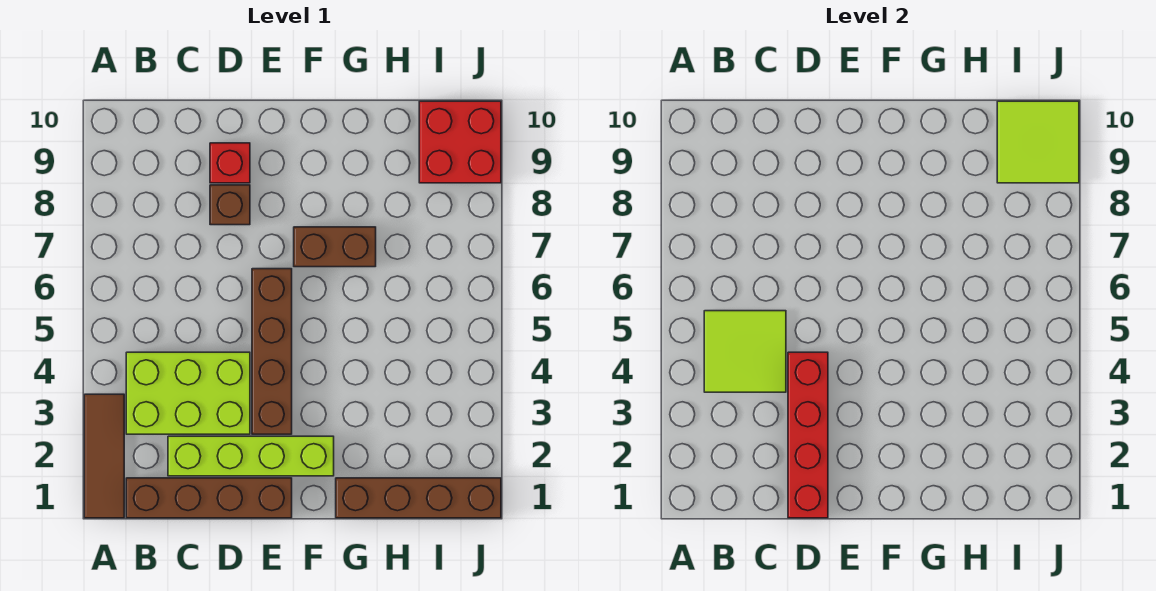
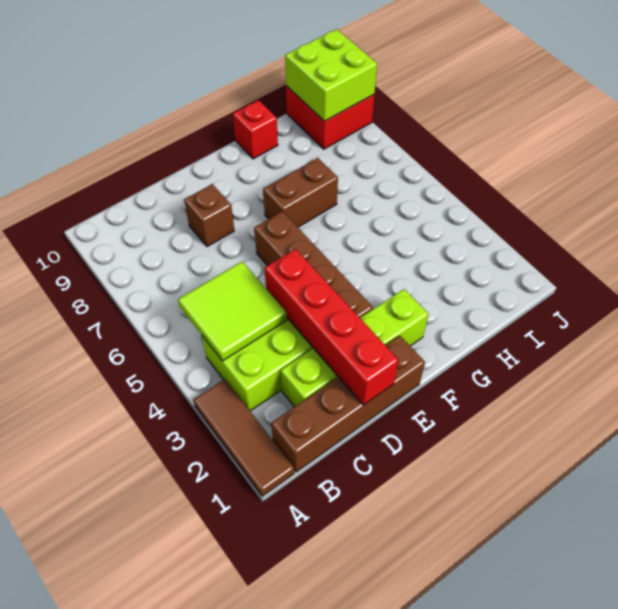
red brick D9 level 1 -> red brick G10 level 1
brown brick G1:J1 level 1 -> none
lime tile I9:J10 level 2 -> lime brick I9:J10 level 2

